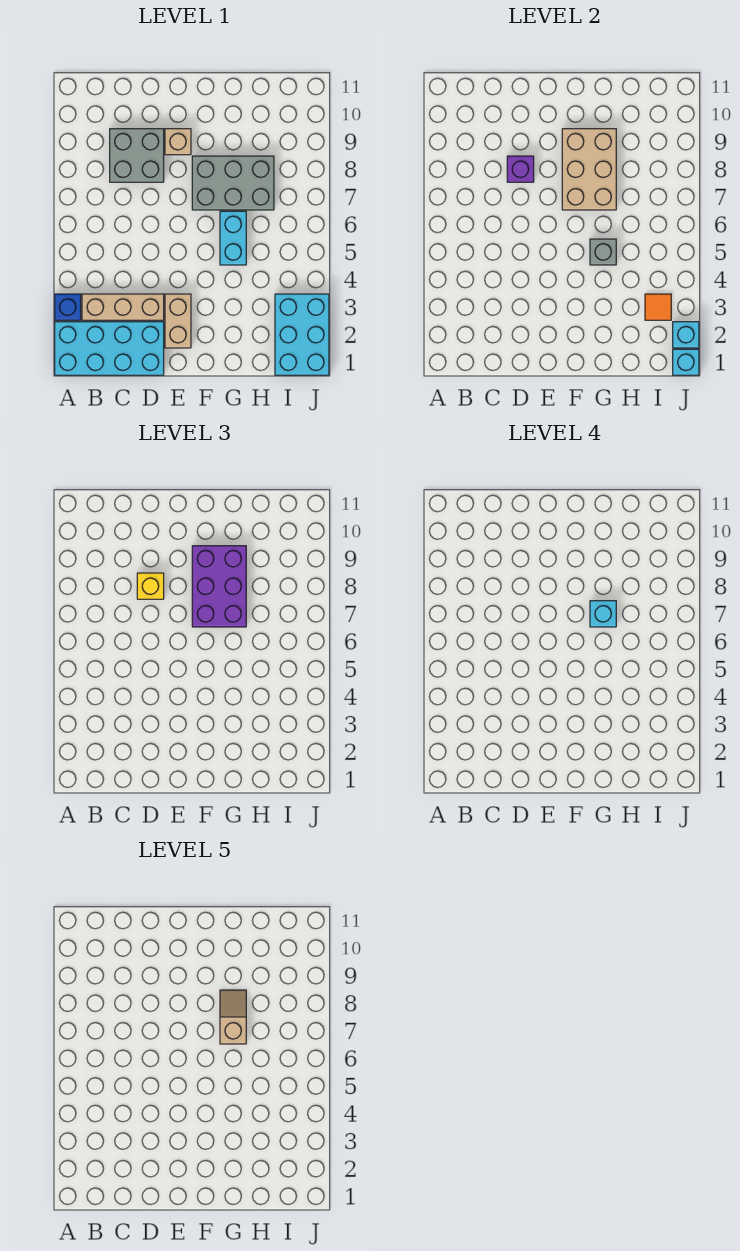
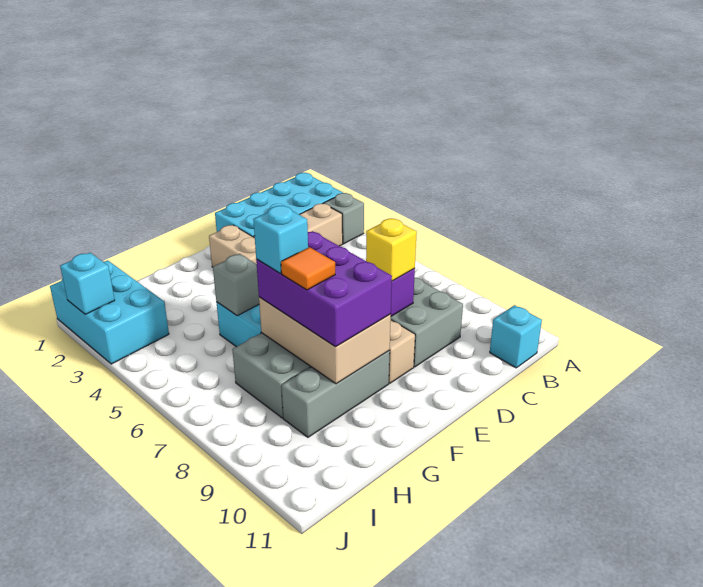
blue brick A3 level 1 -> grey brick A3 level 1
none -> grey brick F9:H9 level 1
tan slope G7:G8 level 5 top 7 -> none
orange tile I3 level 2 -> orange tile G8 level 4
cyan brick J1 level 2 -> cyan brick B11 level 1

